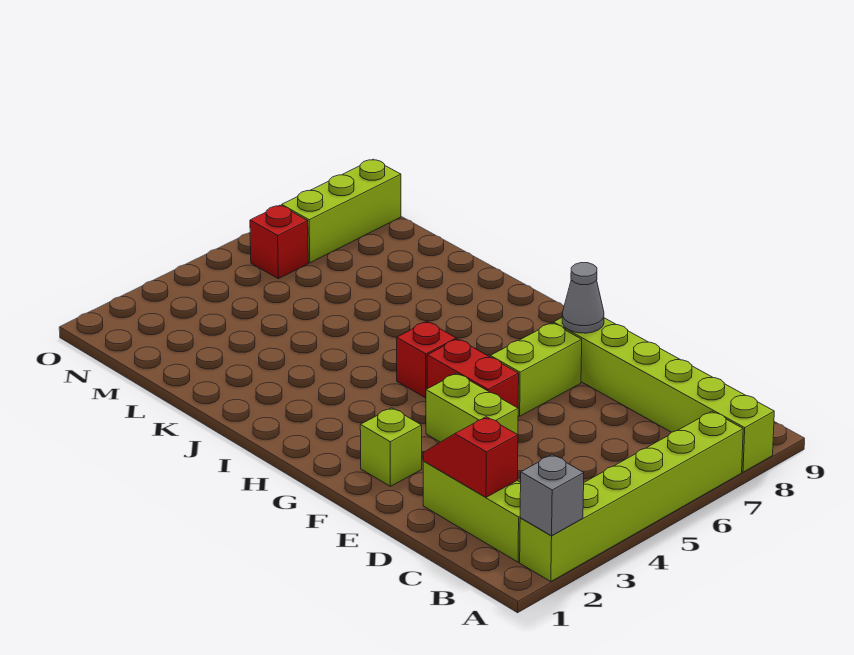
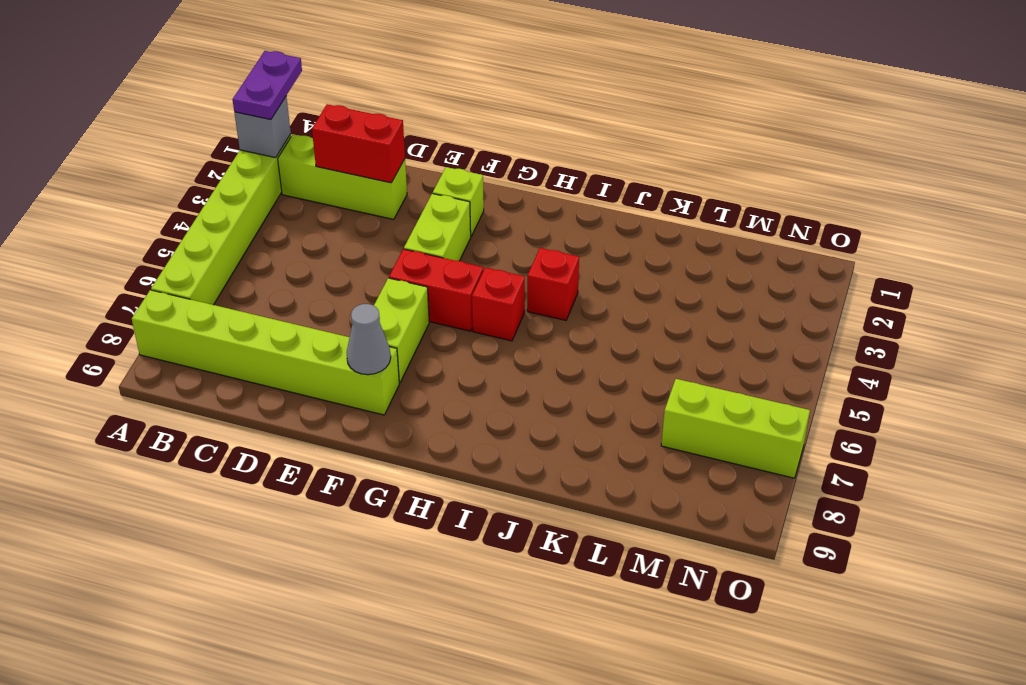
none -> purple plate A1:A2 level 3
red slope C2:D2 level 2 top C -> red brick C2:D2 level 2
lime brick E4:F4 level 1 -> lime brick F3:F4 level 1
red brick N6 level 1 -> red brick I4 level 1
lime brick N7:N9 level 1 -> lime brick M7:O7 level 1

